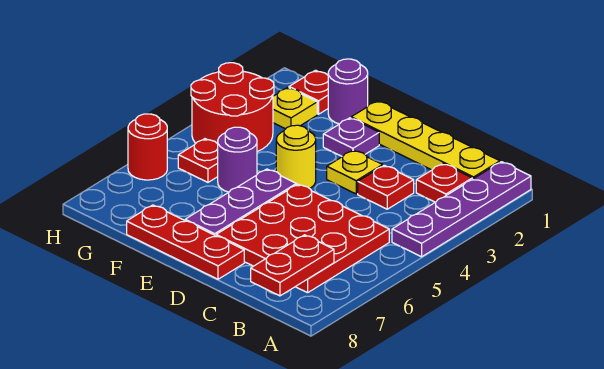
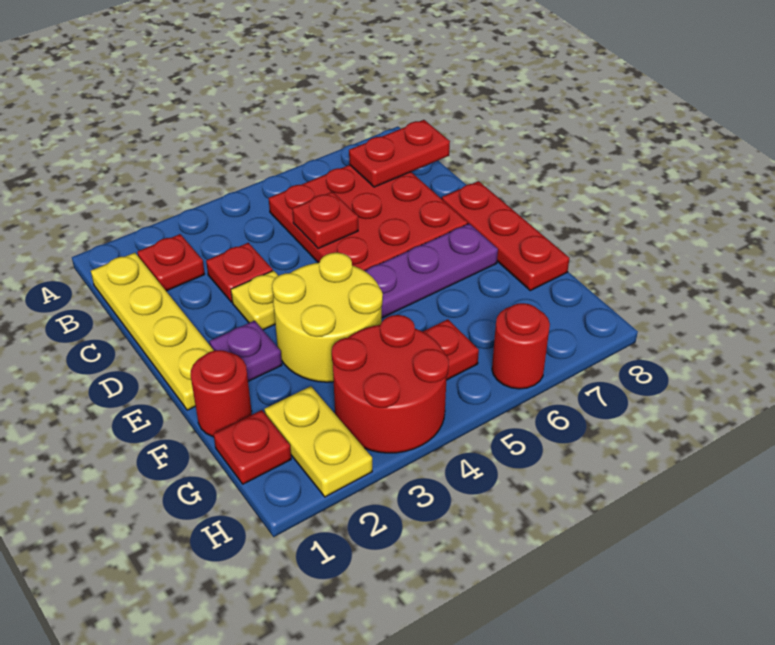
purple plate A1:A4 level 1 -> none
none -> red plate C5 level 2
yellow round brick E4 level 1 -> yellow round brick E3:F4 level 1
purple round brick F1 level 1 -> red round brick F1 level 1
purple round brick F5 level 1 -> none
yellow plate G2 level 1 -> yellow plate G2:H2 level 1

